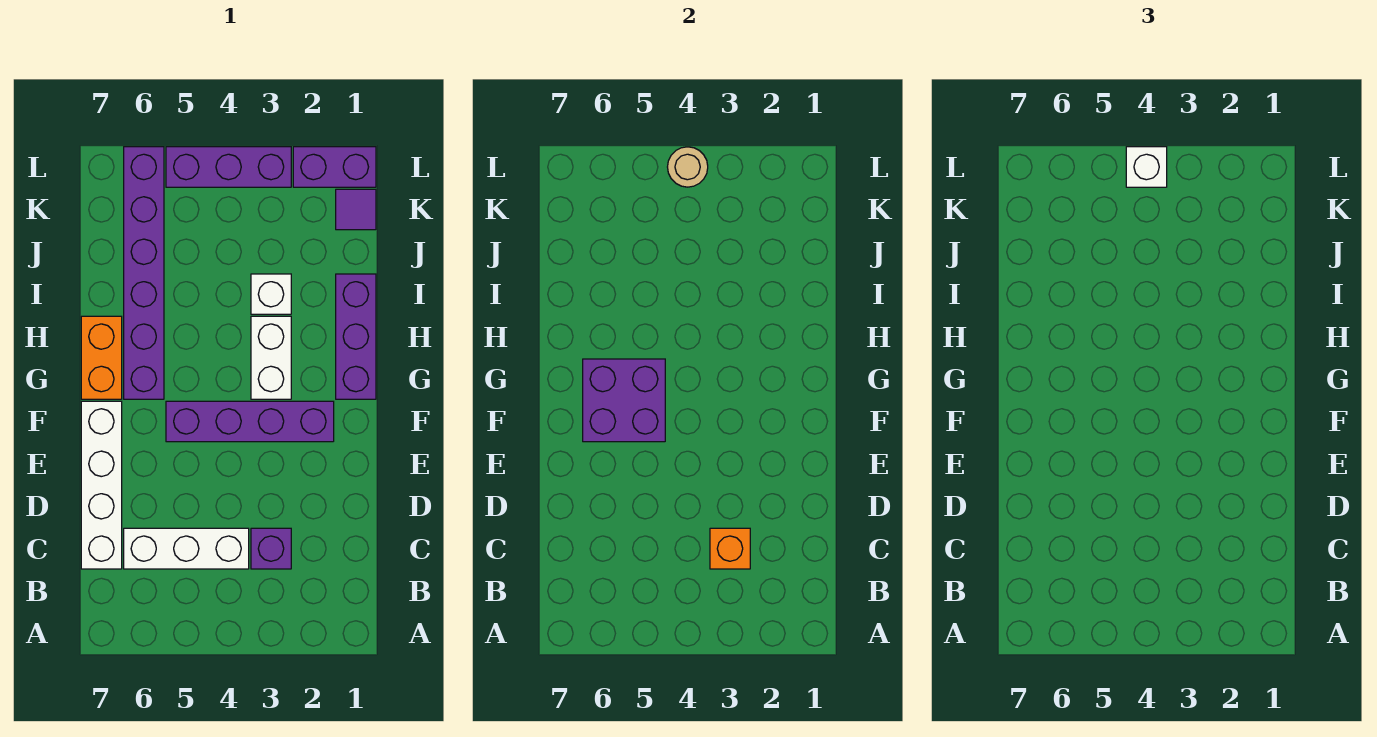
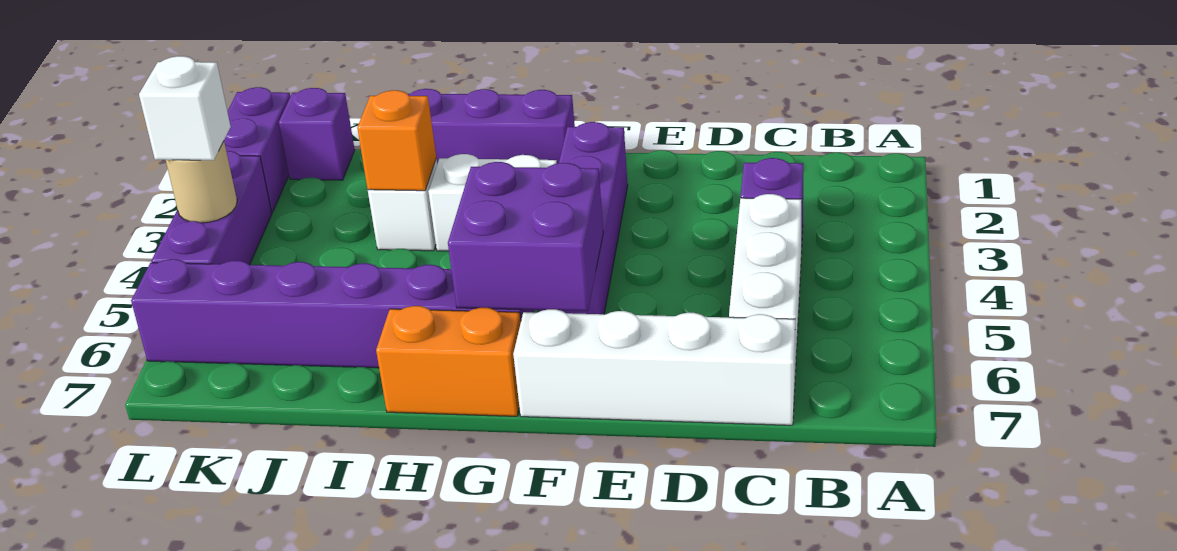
orange brick C3 level 2 -> orange brick I3 level 2
purple tile K1 level 1 -> purple brick K1 level 1

